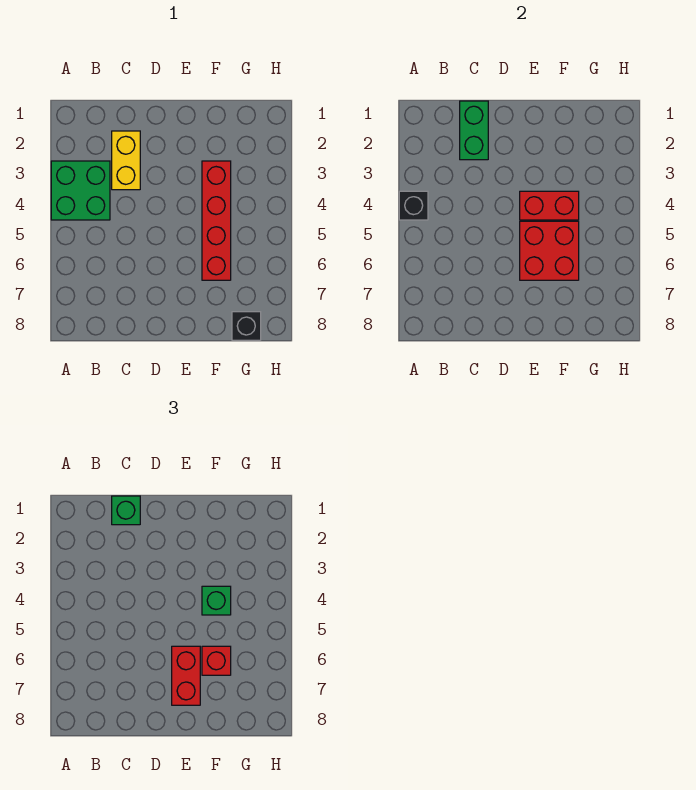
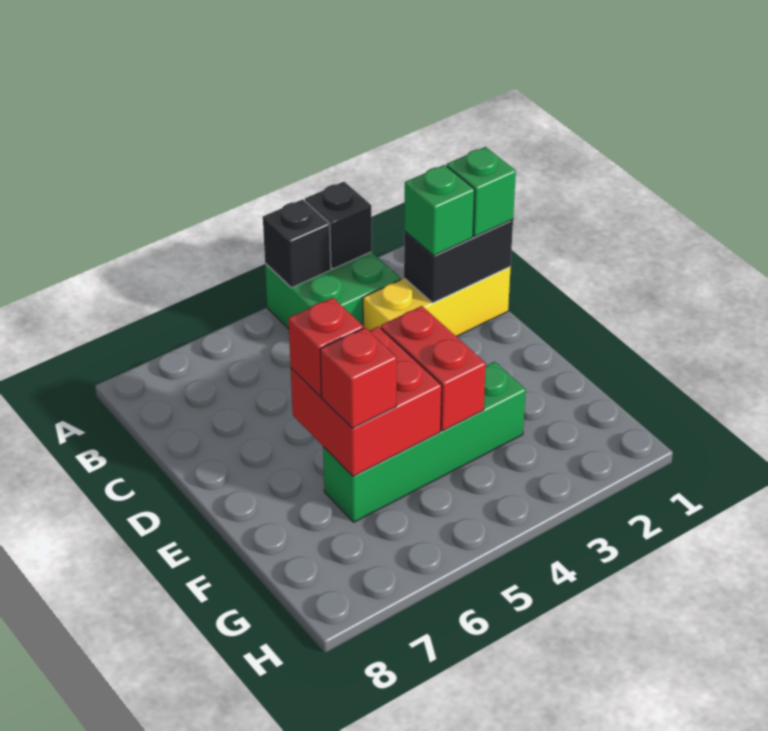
green brick C1:C2 level 2 -> black brick C1:C2 level 2
yellow brick C2:C3 level 1 -> yellow brick C1:C3 level 1
red brick E6:E7 level 3 -> red brick E6 level 3
red brick F3:F6 level 1 -> green brick F3:F6 level 1
green brick F4 level 3 -> green brick C2 level 3
black brick G8 level 1 -> black brick A3 level 2

